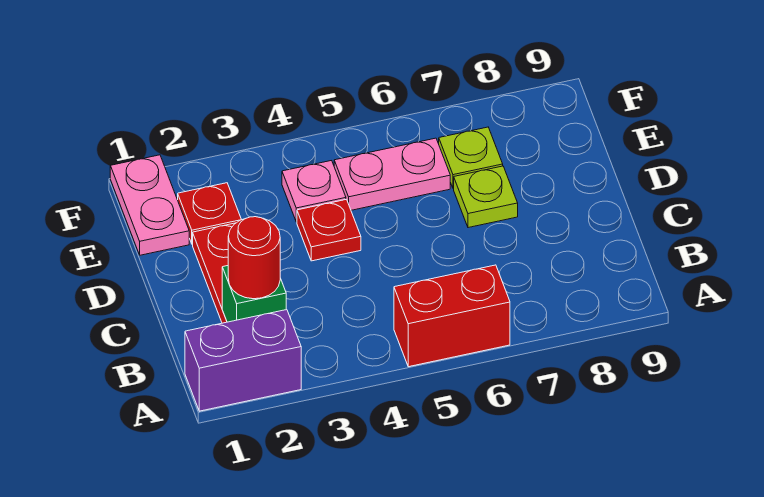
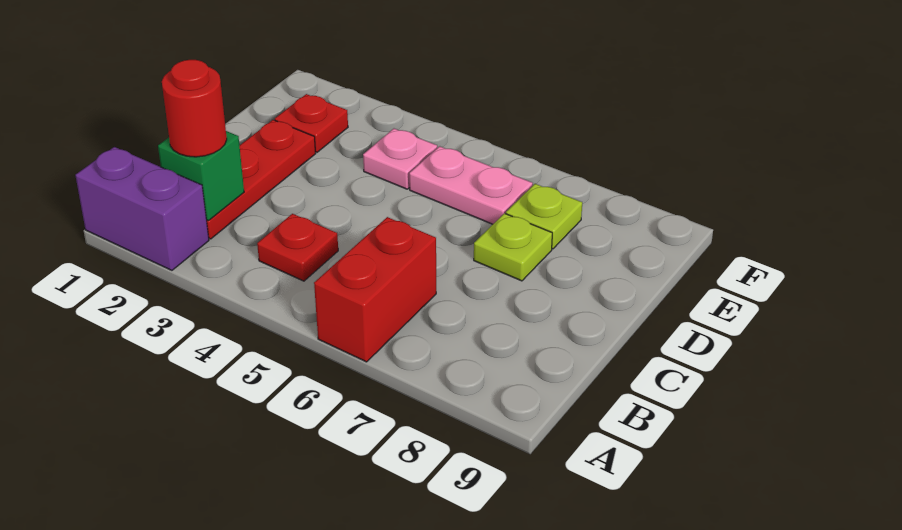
red brick A5:A6 level 1 -> red brick A6:B6 level 1
red plate D4 level 1 -> red plate B4 level 1
pink plate E1:F1 level 1 -> none

